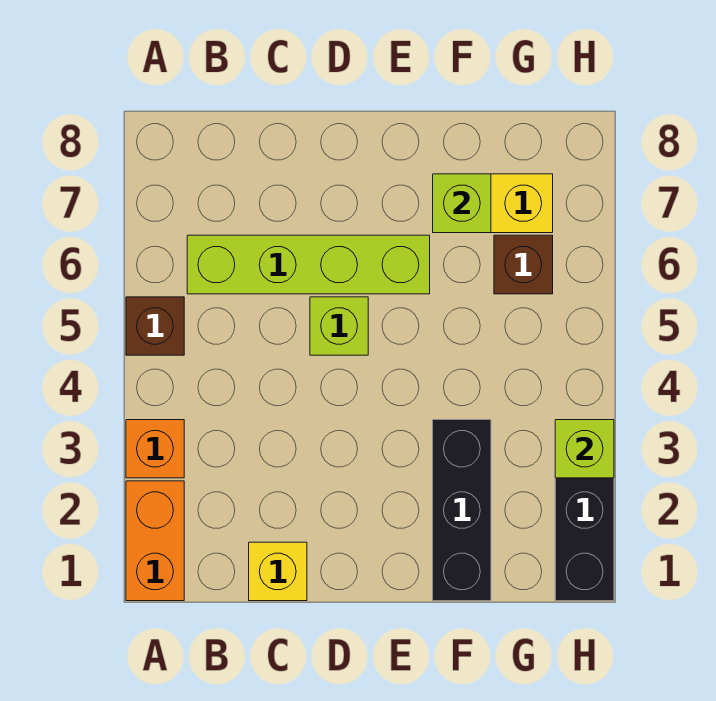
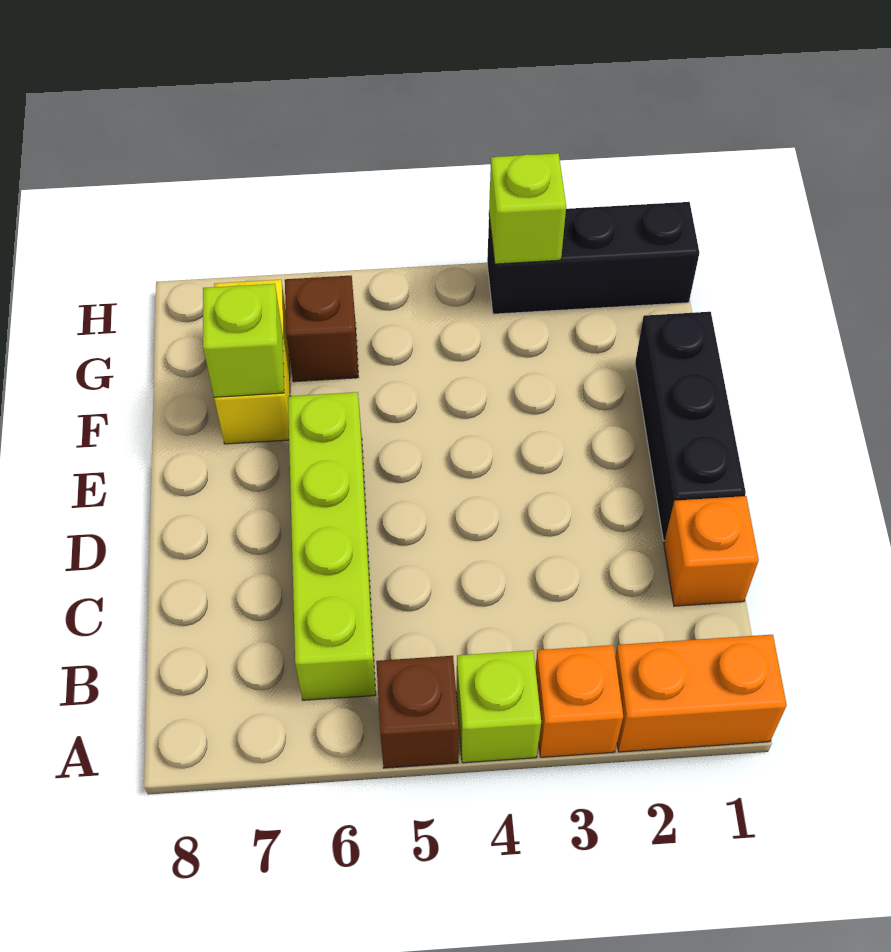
yellow brick C1 level 1 -> orange brick C1 level 1
lime brick D5 level 1 -> lime brick A4 level 1
black brick F1:F3 level 1 -> black brick D1:F1 level 1

